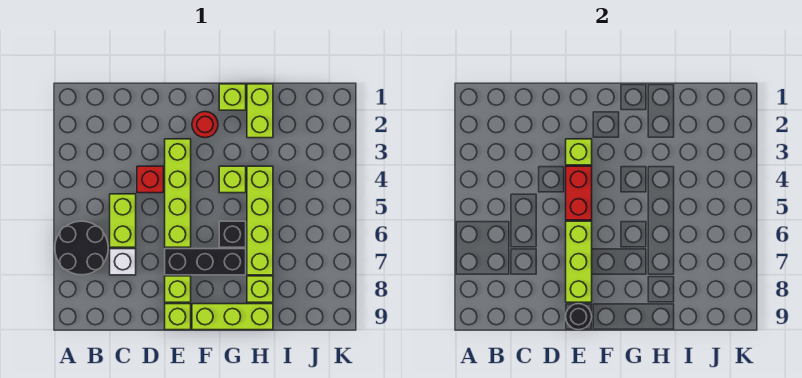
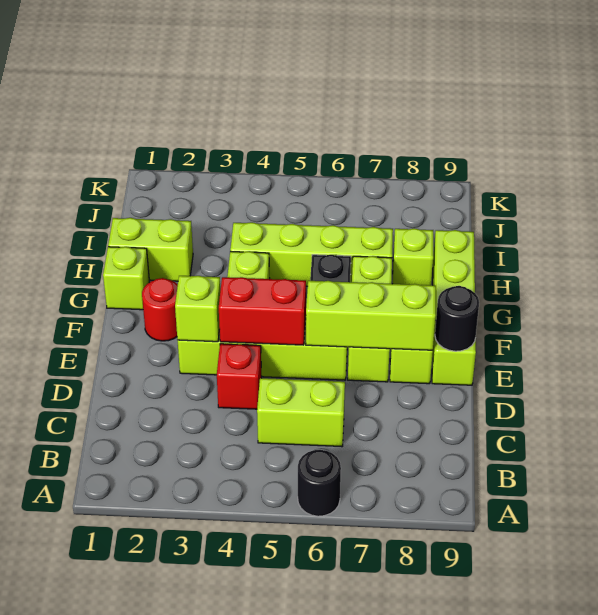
black round brick A6:B7 level 1 -> black round brick A6 level 1
white brick C7 level 1 -> none
black brick E7:G7 level 1 -> lime brick E7:G7 level 1

